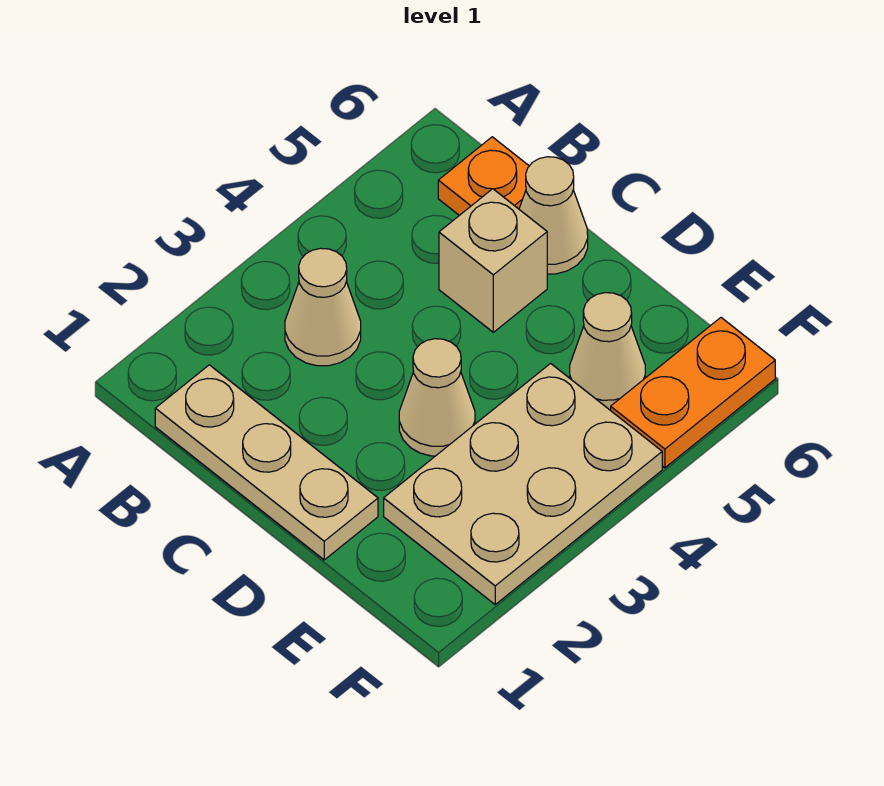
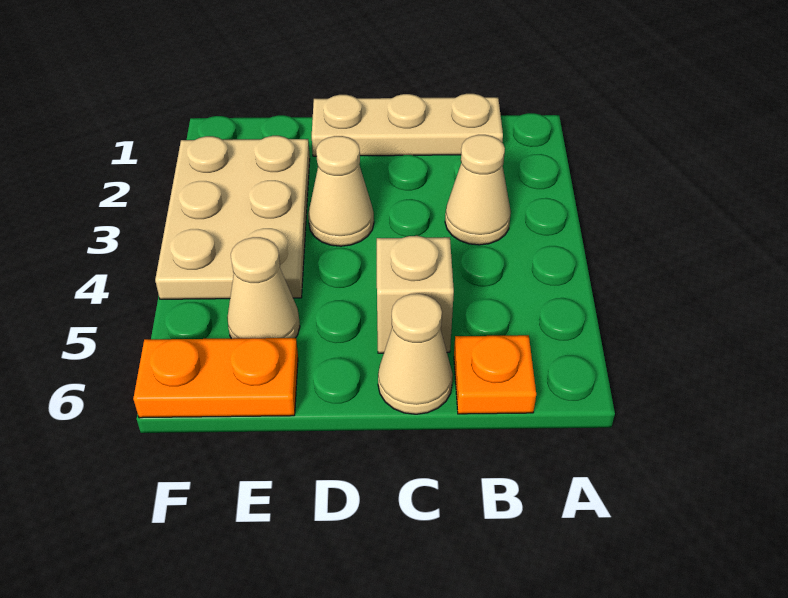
orange plate F5:F6 level 1 -> orange plate E6:F6 level 1

